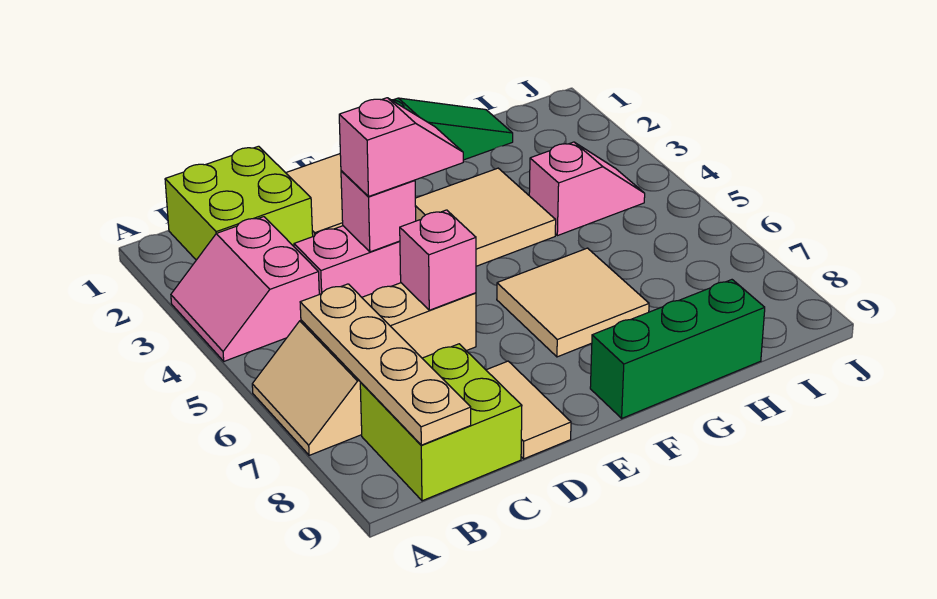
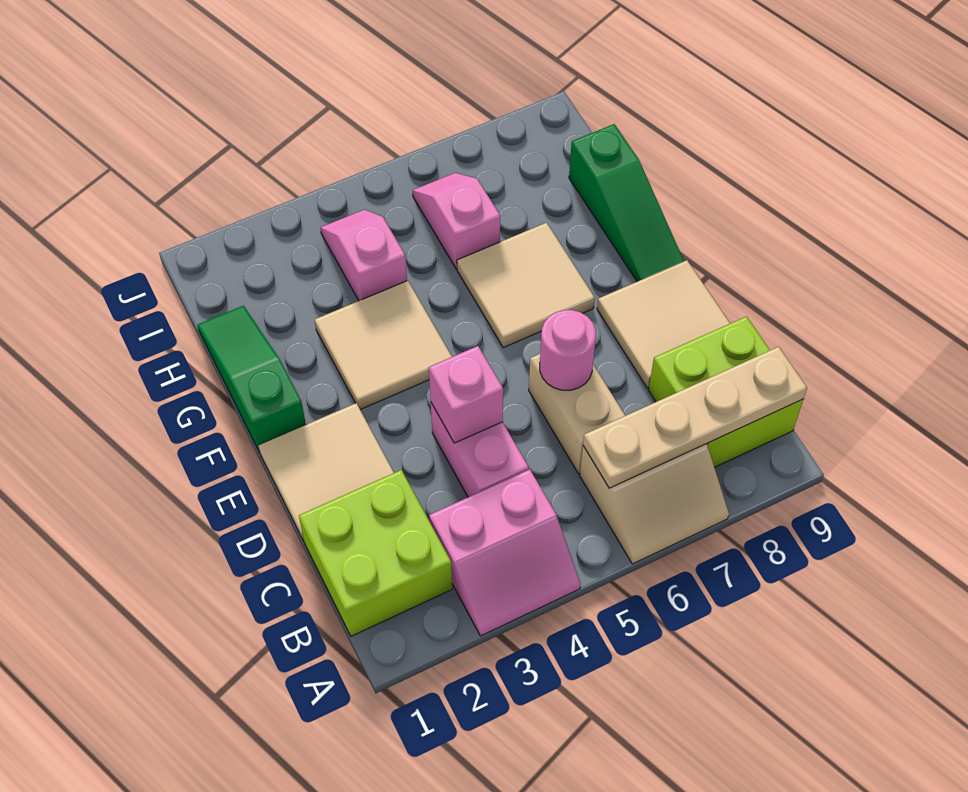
pink slope D4:E4 level 3 top D -> pink slope H6:I6 level 1 top H
pink brick D6 level 2 -> pink round brick D6 level 2
tan tile D8:D9 level 1 -> tan tile D8:E9 level 1
green brick F9:H9 level 1 -> green slope F9:H9 level 1 top H

